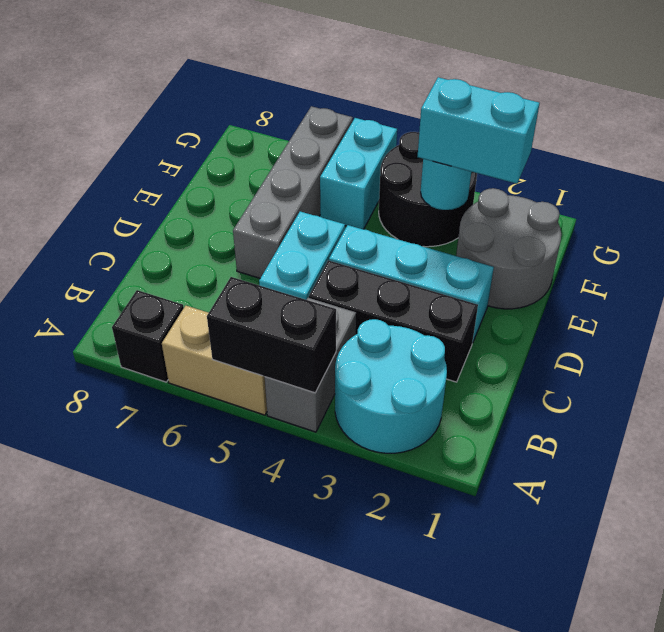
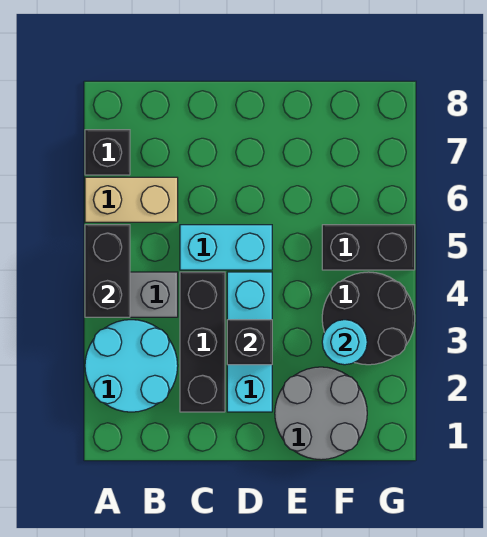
tan brick A5:A6 level 1 -> tan brick A6:B6 level 1
none -> black brick D3 level 2
grey brick D6:G6 level 1 -> none
cyan brick F2:F3 level 3 -> none
cyan brick F5:G5 level 1 -> black brick F5:G5 level 1

